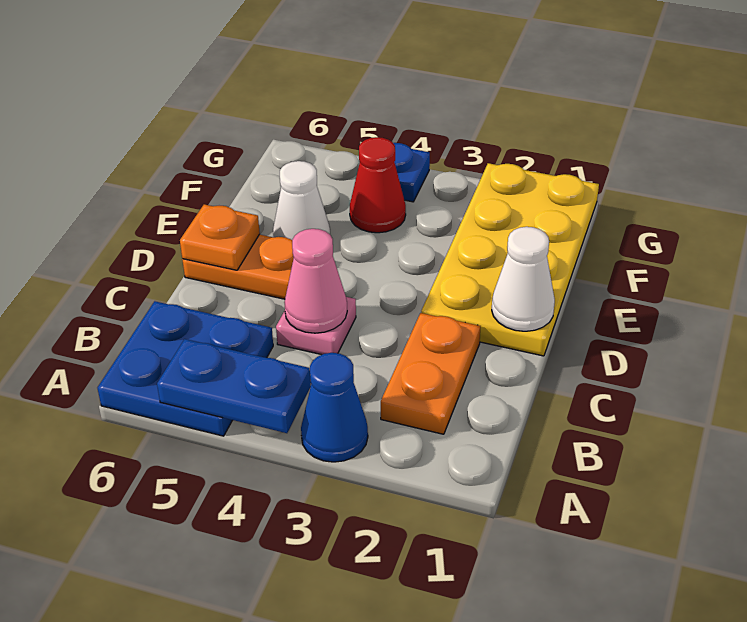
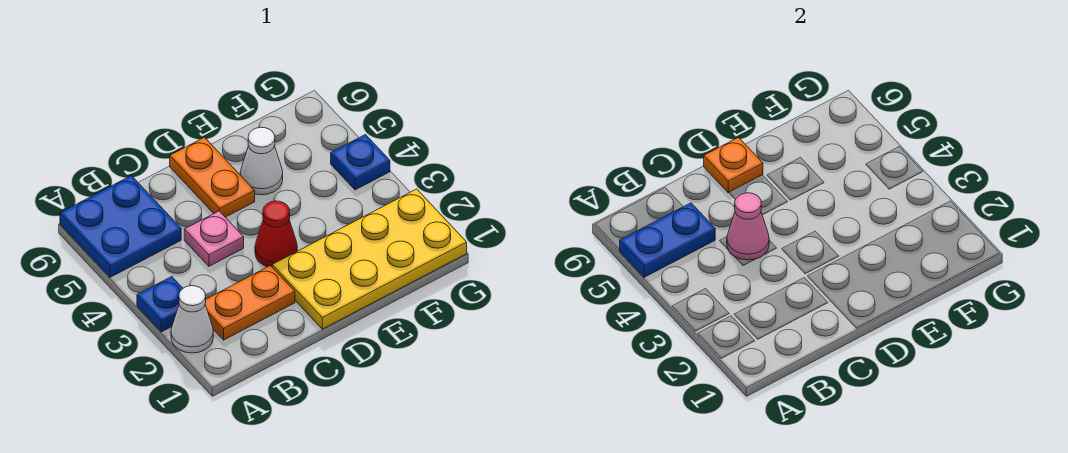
blue cone A3 level 1 -> blue plate A3 level 1
blue plate A4:A5 level 2 -> blue plate A5:B5 level 2
white cone D1 level 2 -> white cone A2 level 1
red cone F4 level 1 -> red cone D3 level 1

